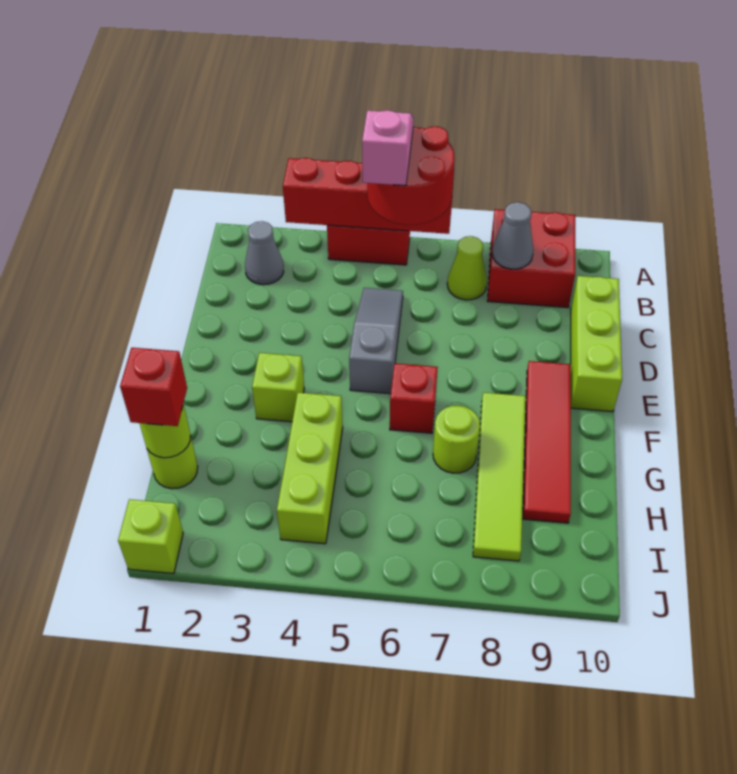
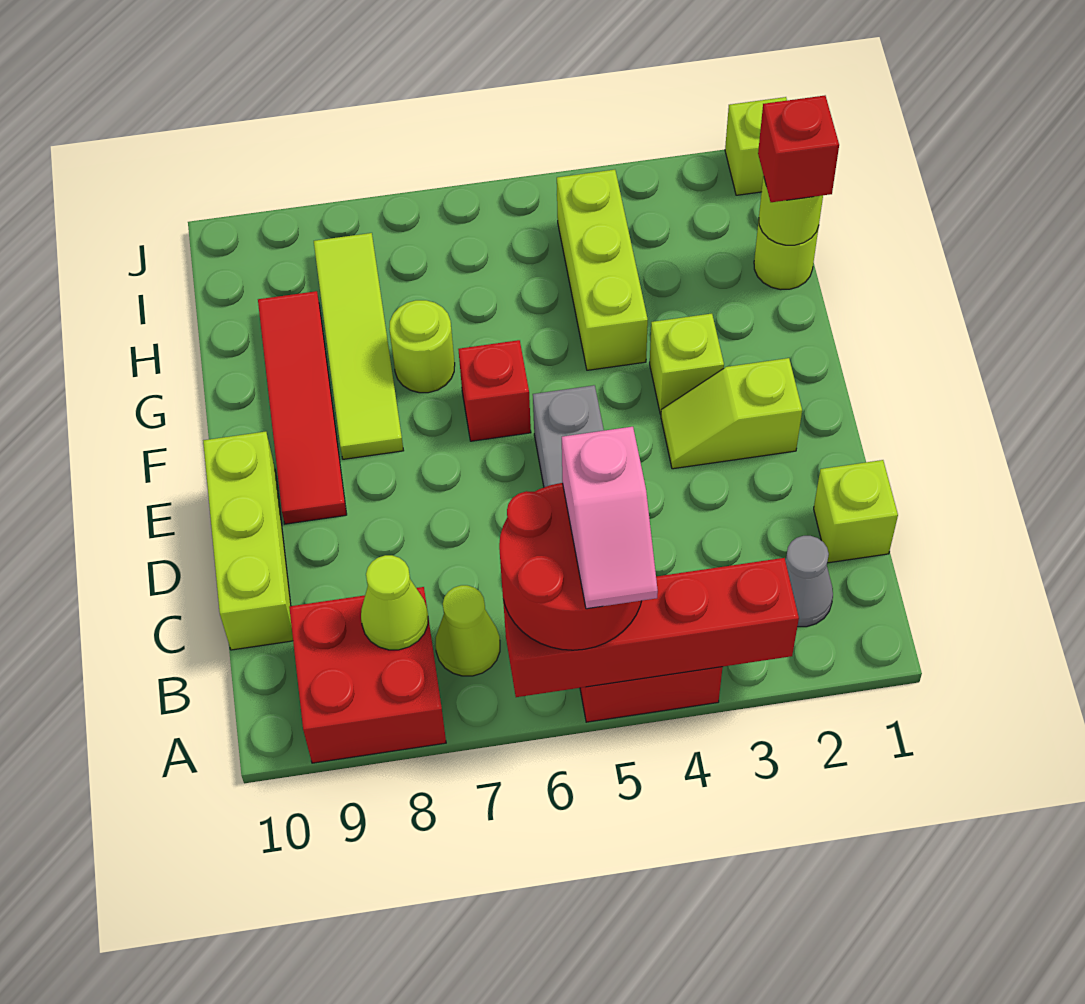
grey cone B8 level 2 -> lime cone B8 level 2
none -> lime brick C1 level 1
none -> lime slope E2:E3 level 1 top 2

